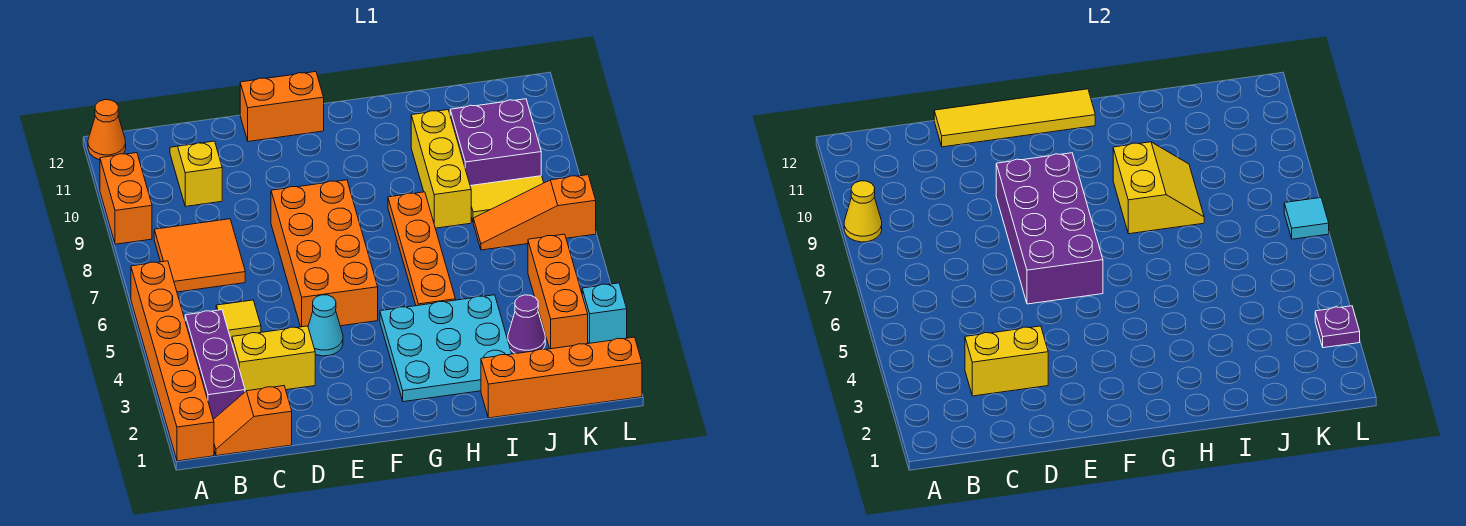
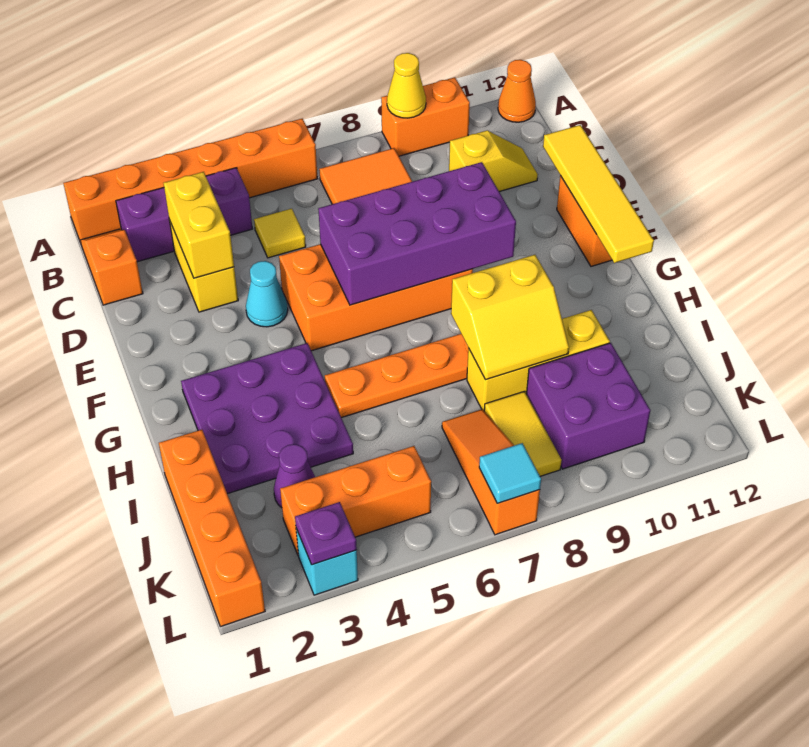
cyan plate G2:I4 level 1 -> purple plate G2:I4 level 1

